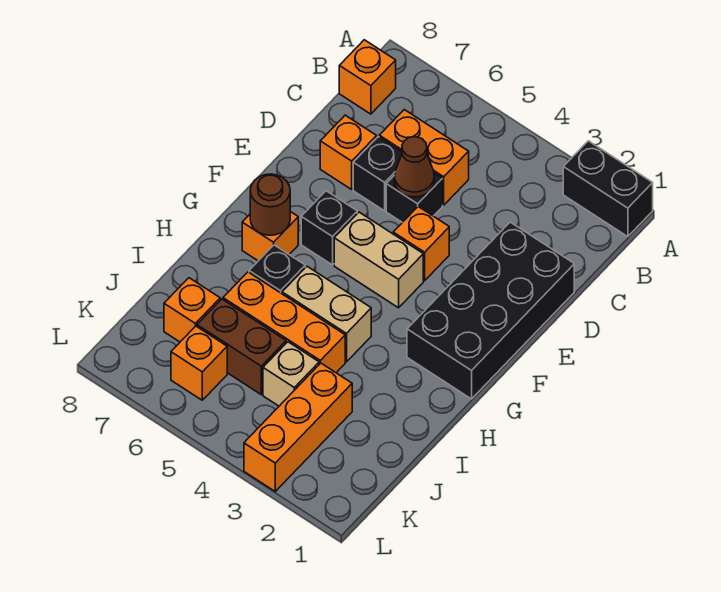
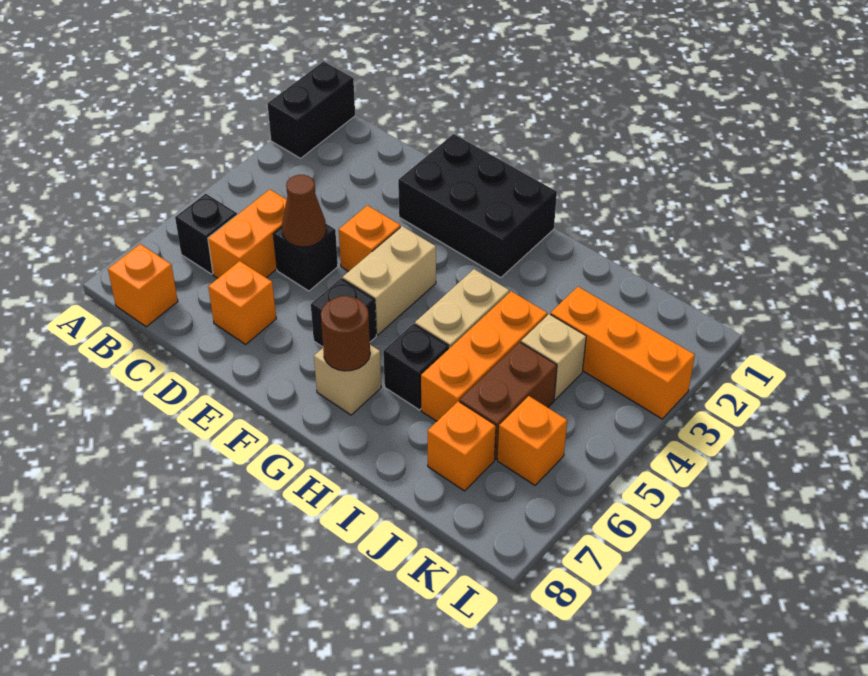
black brick D1:G2 level 1 -> black brick E1:G2 level 1
black brick D6 level 1 -> black brick B6 level 1
orange brick G7 level 1 -> tan brick G7 level 1

